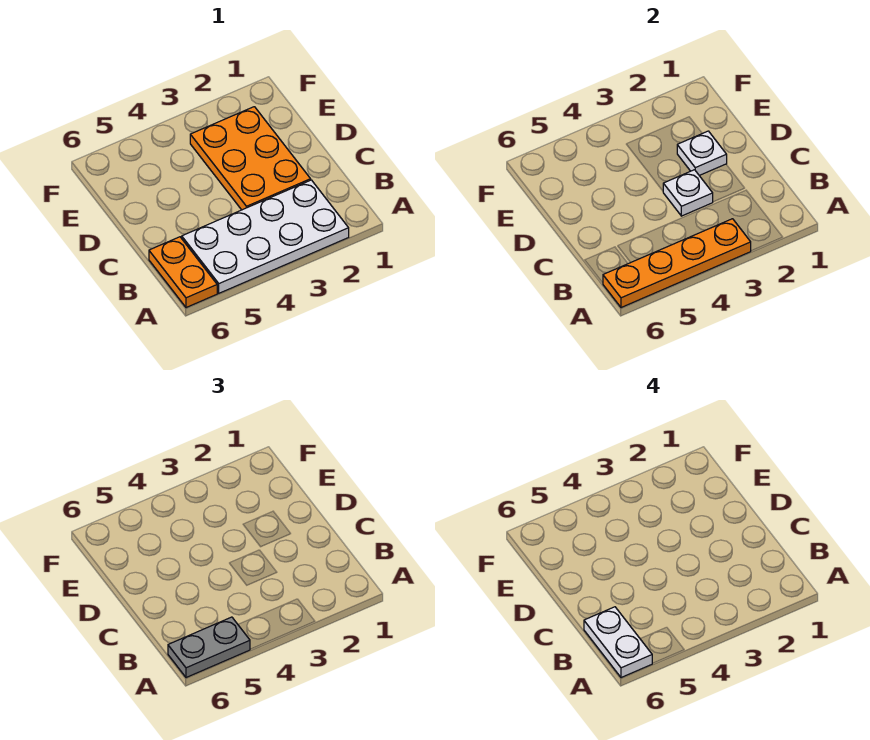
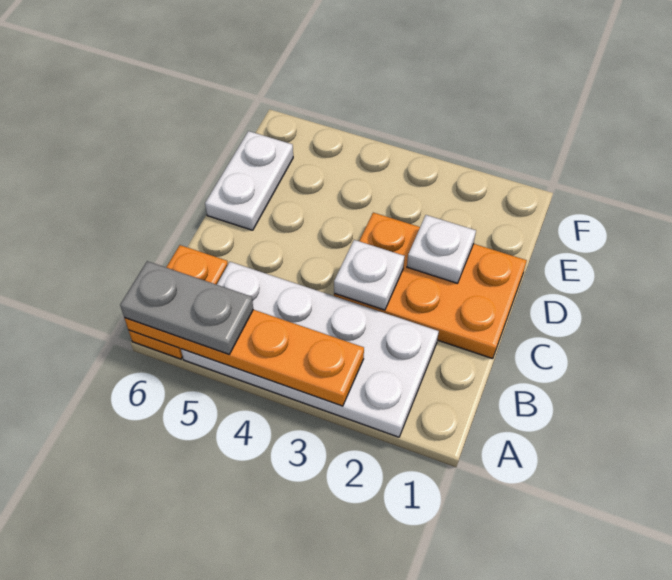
white plate A6:B6 level 4 -> white plate D6:E6 level 1
orange plate C2:E3 level 1 -> orange plate C1:D3 level 1

